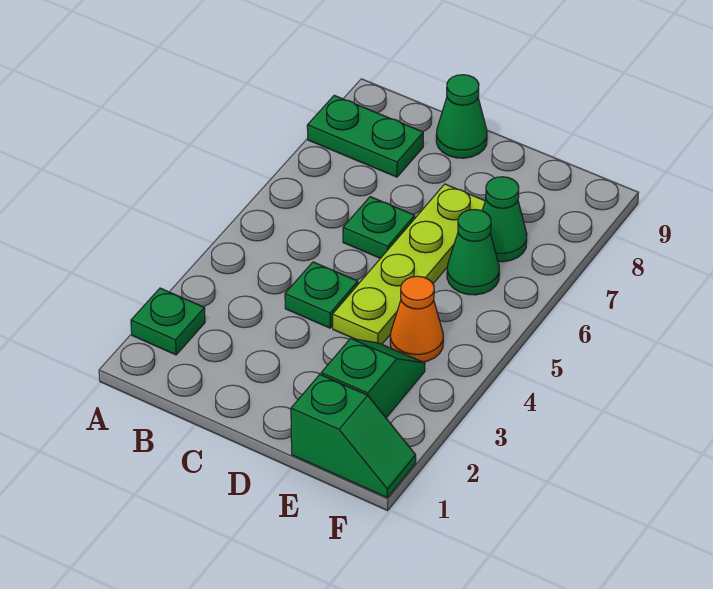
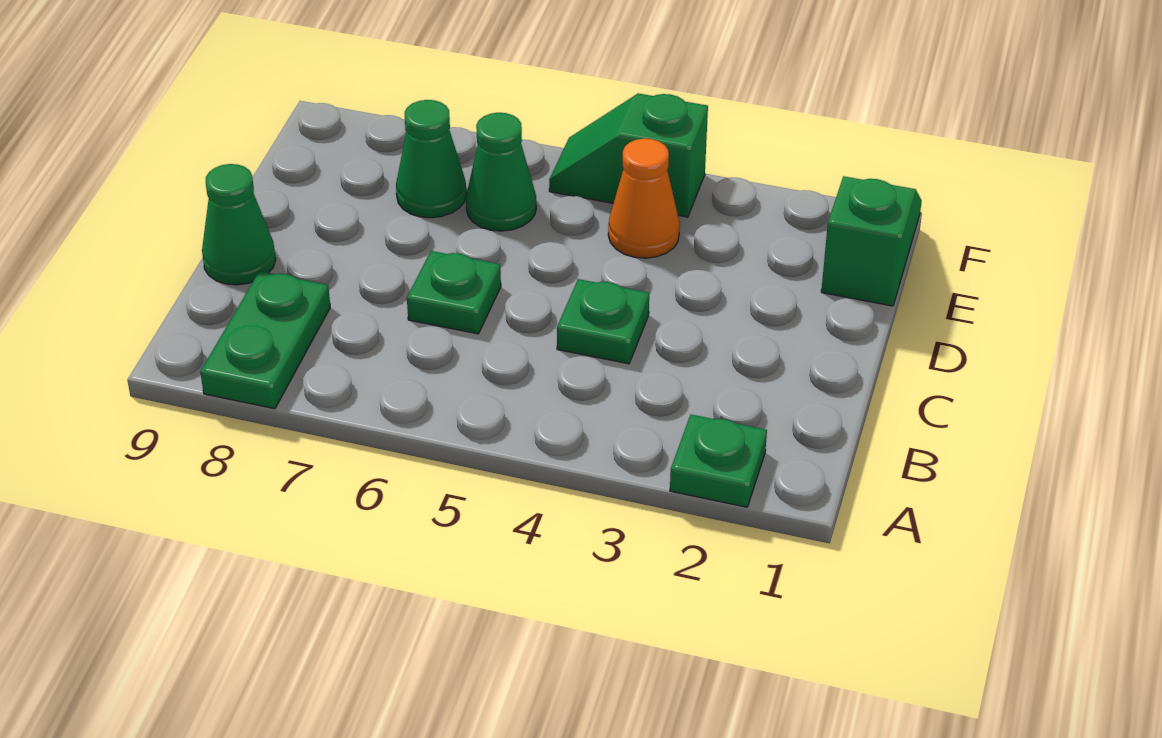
lime plate D4:D7 level 1 -> none
green slope E2:E3 level 1 top 2 -> green slope F4:F5 level 1 top 4

